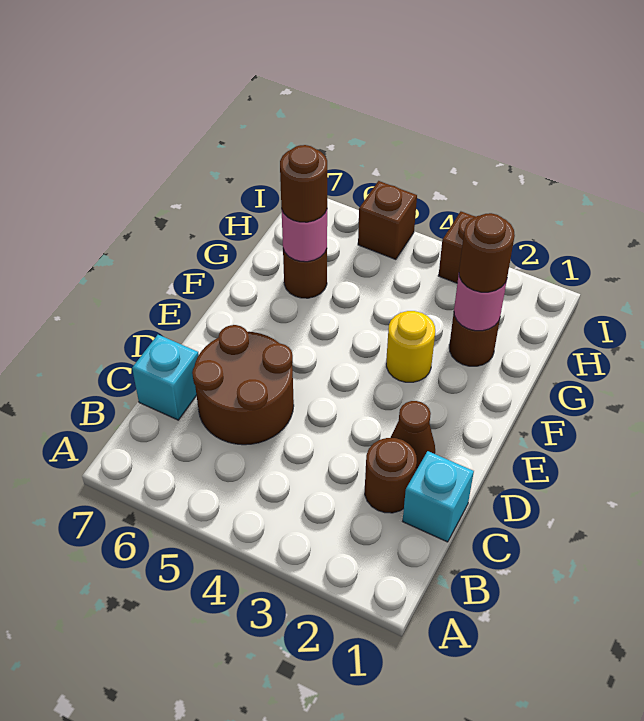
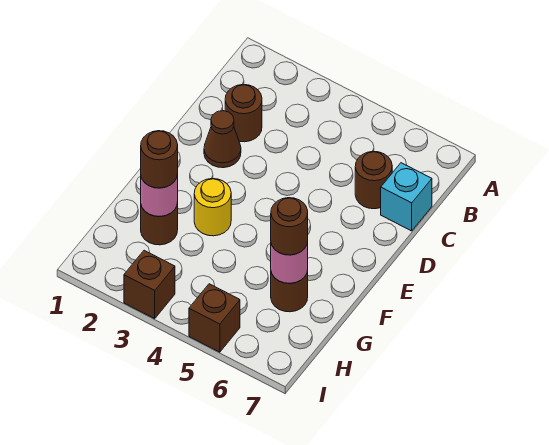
cyan brick C1 level 1 -> none
brown round brick C5:D6 level 1 -> brown round brick C6 level 1

